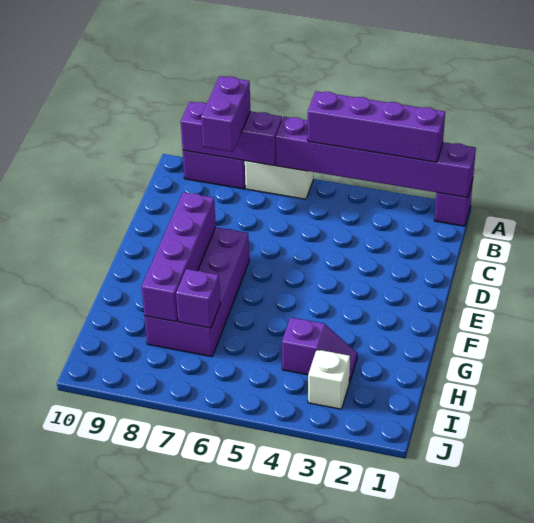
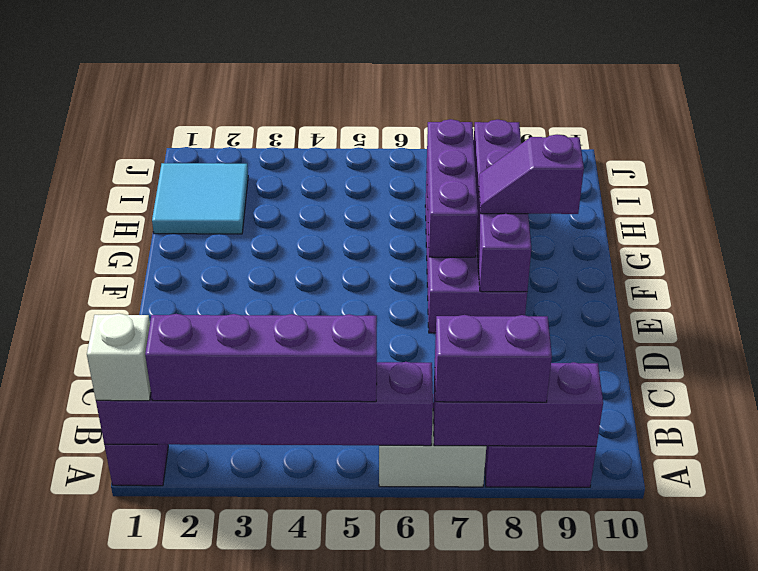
purple brick A8:B8 level 3 -> purple brick A7:A8 level 3
none -> cyan tile H1:I2 level 1
purple slope H3:H4 level 1 top 4 -> purple slope F8:F9 level 3 top 9
purple brick H7 level 2 -> purple brick F7:H7 level 2
white brick I3 level 1 -> white brick A1 level 3

